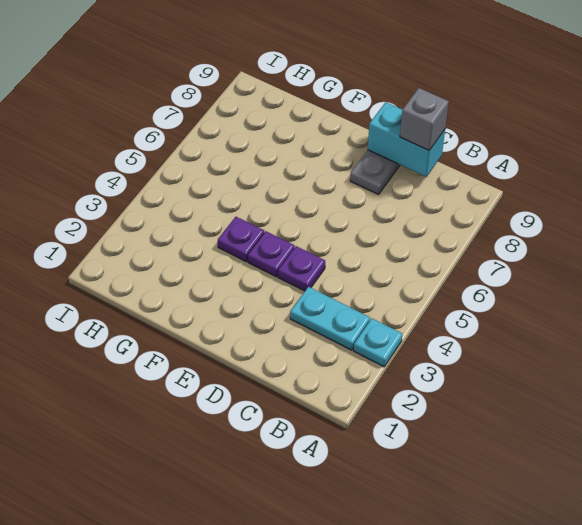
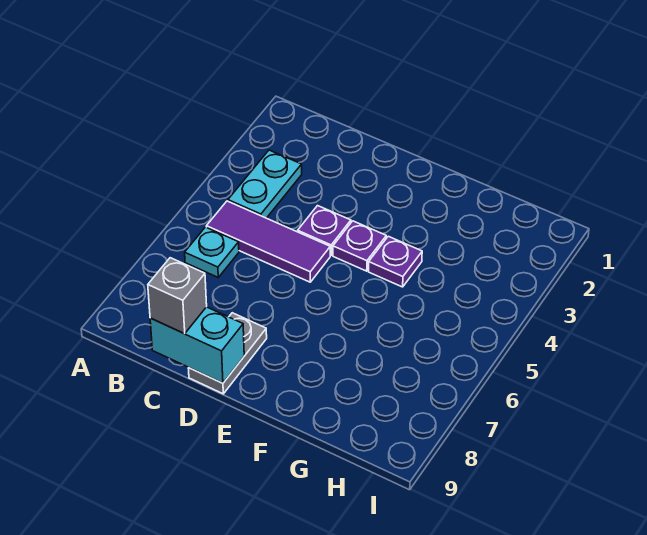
cyan plate A3 level 1 -> cyan plate B6 level 1
cyan plate B3:C3 level 1 -> cyan plate B3:B4 level 1
none -> purple tile B5:D5 level 1

